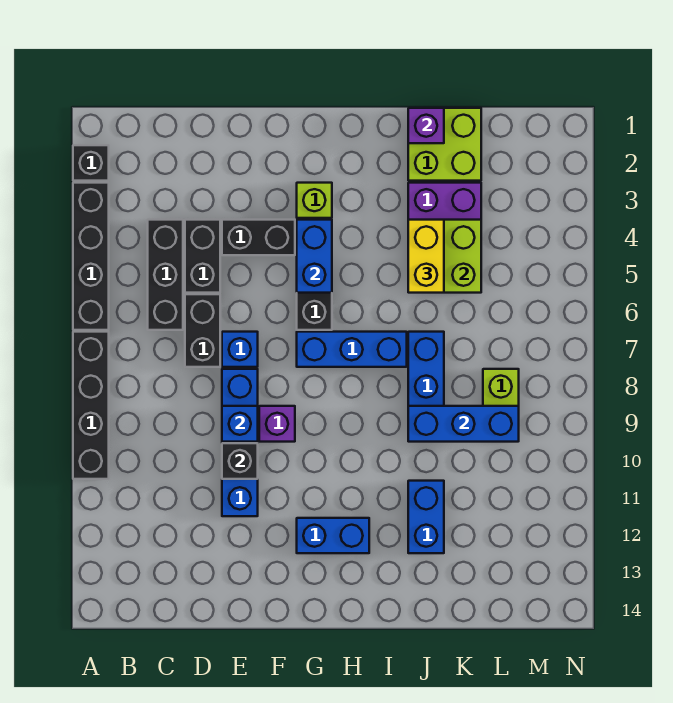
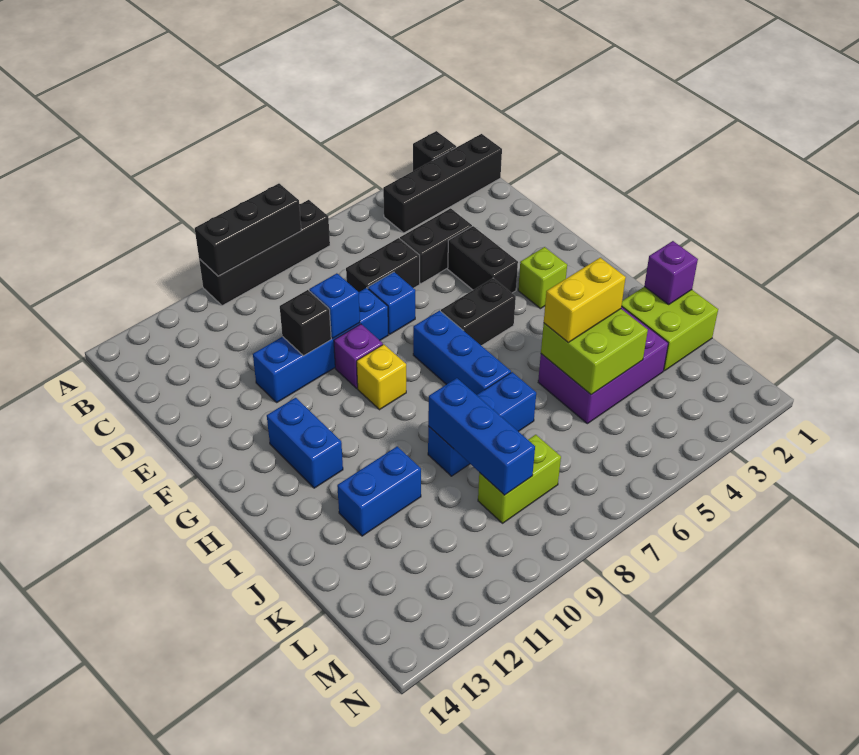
black brick A3:A6 level 1 -> black brick B1:B4 level 1
black brick C4:C6 level 1 -> black brick A8:A10 level 2
blue brick G4:G5 level 2 -> none
none -> yellow brick G9 level 1

